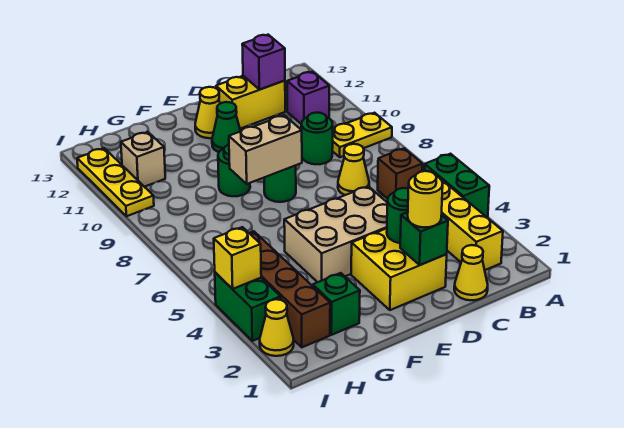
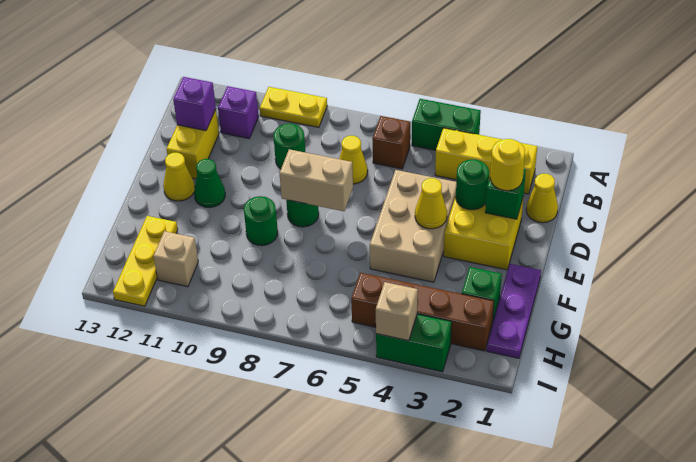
yellow plate A9:B9 level 1 -> yellow plate A9:A10 level 1
tan brick E8:F8 level 2 -> tan brick E7:E8 level 2
none -> purple plate F1:H1 level 1
yellow cone I2 level 1 -> yellow cone E4 level 2
yellow brick I4 level 2 -> tan brick I4 level 2
yellow plate I10:I12 level 1 -> yellow plate G12:I12 level 1

